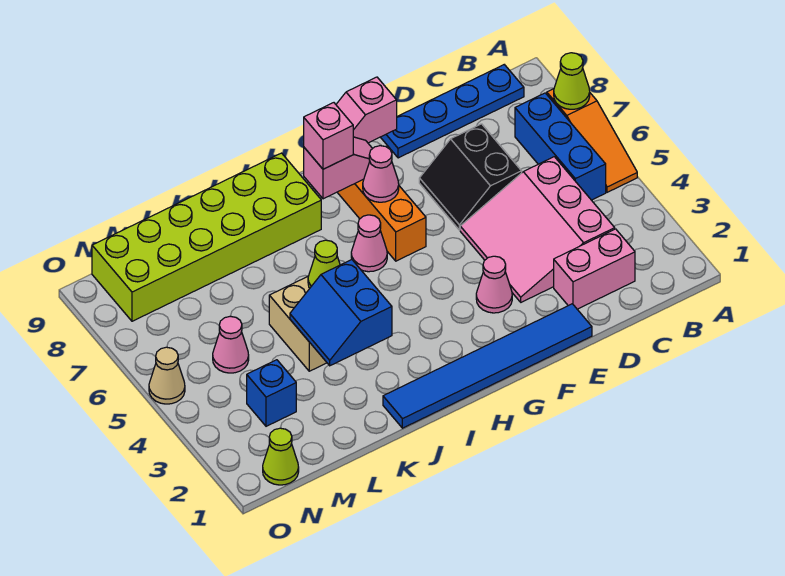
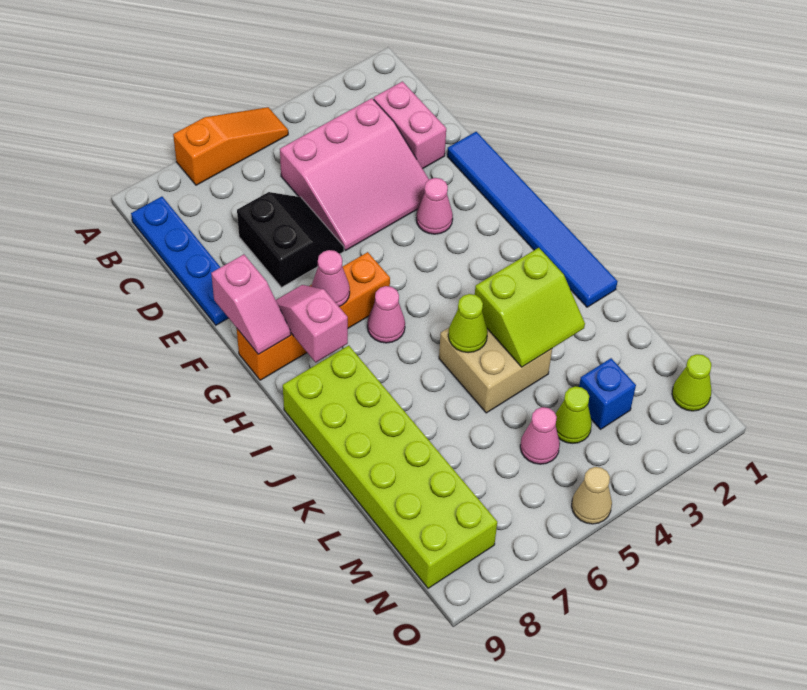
lime cone A7 level 2 -> lime cone M4 level 1
blue brick B5:B7 level 1 -> none
black slope D6:E7 level 1 top D -> black slope D6:E7 level 1 top 7
pink brick H8 level 3 -> none
blue slope J3:K4 level 2 top J -> lime slope J3:K4 level 2 top J

